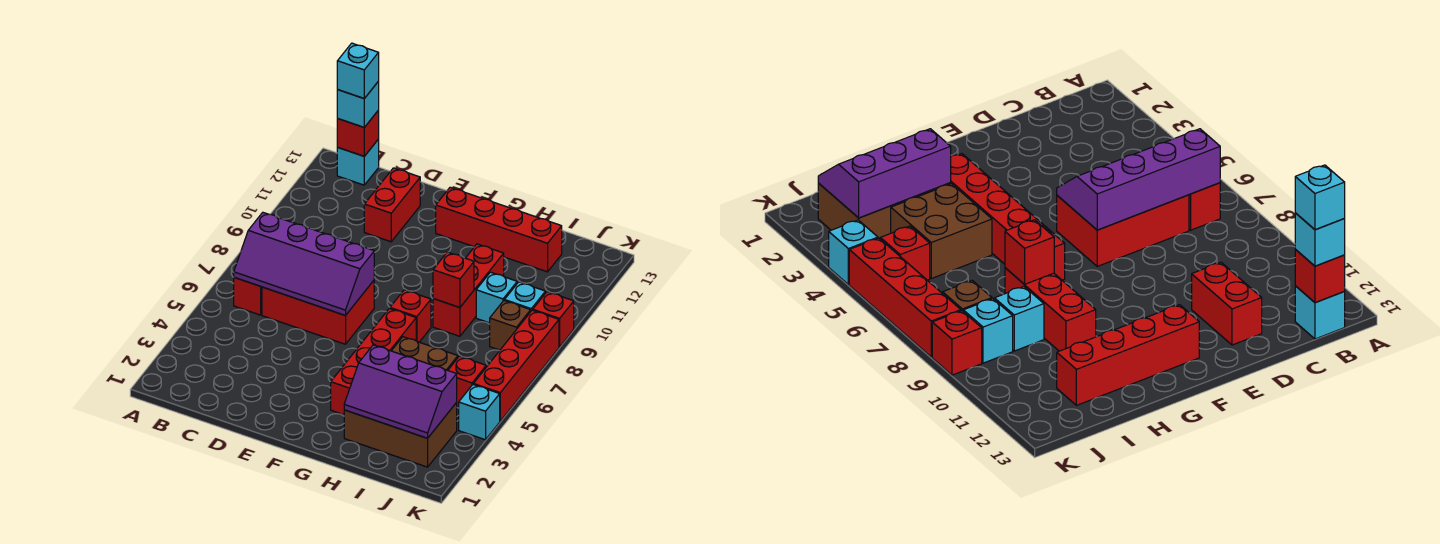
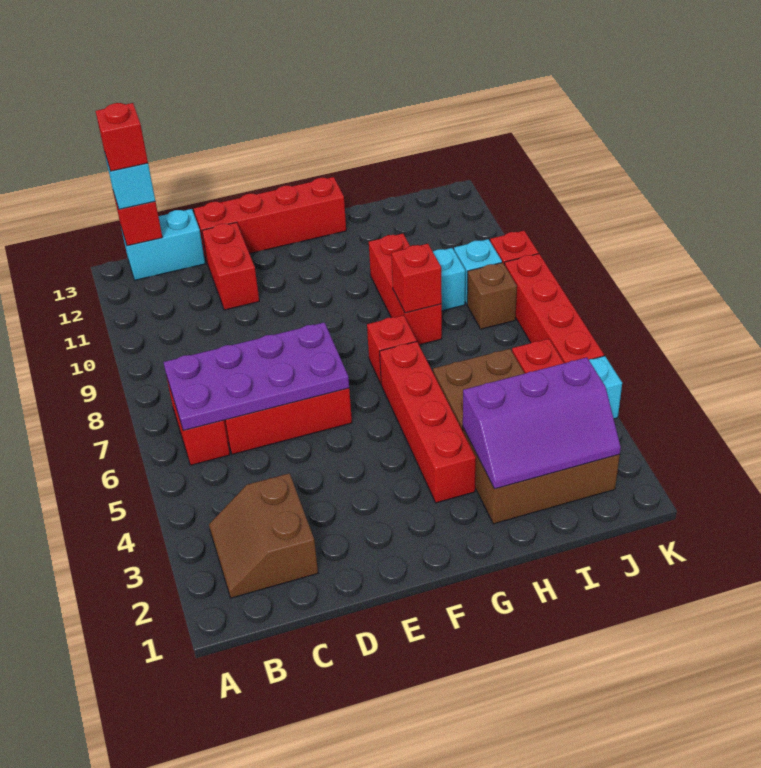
none -> brown slope B2:C3 level 1 top C
purple slope B6:E7 level 2 top 7 -> purple plate B6:E7 level 2
cyan brick B13 level 1 -> cyan brick B13:C13 level 1
cyan brick B13 level 4 -> red brick B13 level 4
red brick F12:I12 level 1 -> red brick D13:G13 level 1

